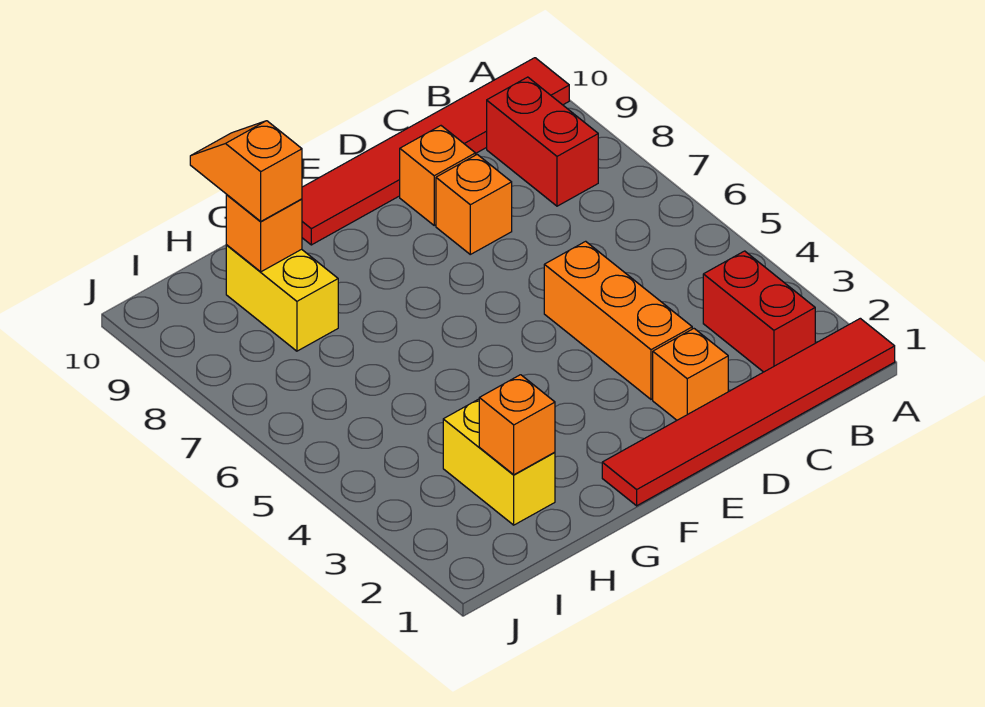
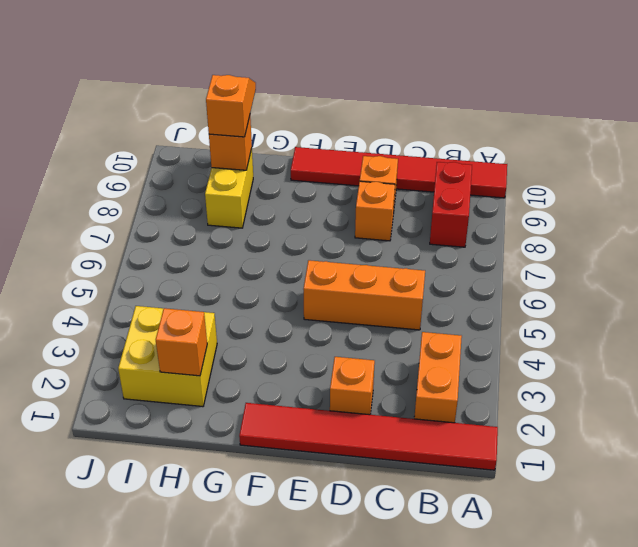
red brick B2:B3 level 1 -> orange brick B2:B3 level 1
orange brick D3:D5 level 1 -> orange brick C5:E5 level 1
yellow brick H2:H3 level 1 -> yellow brick H2:I3 level 1

